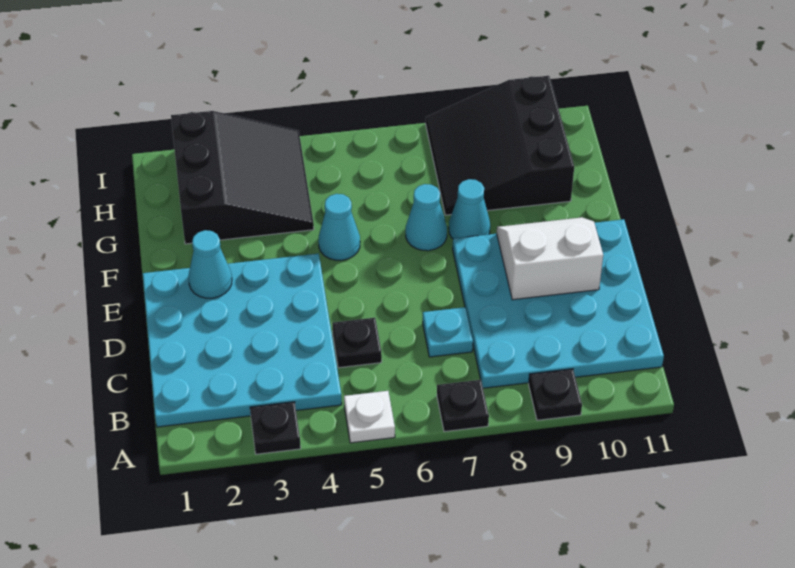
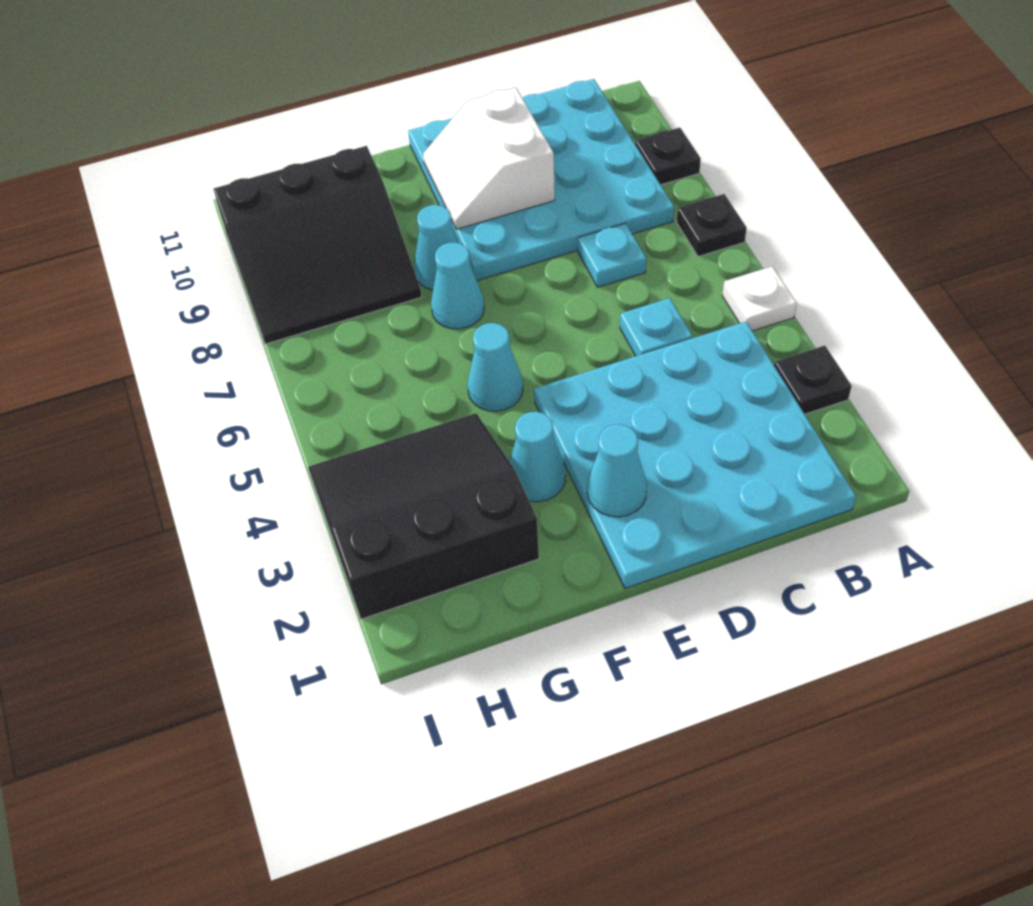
black plate C5 level 1 -> cyan plate C5 level 1
none -> cyan cone F3 level 1

